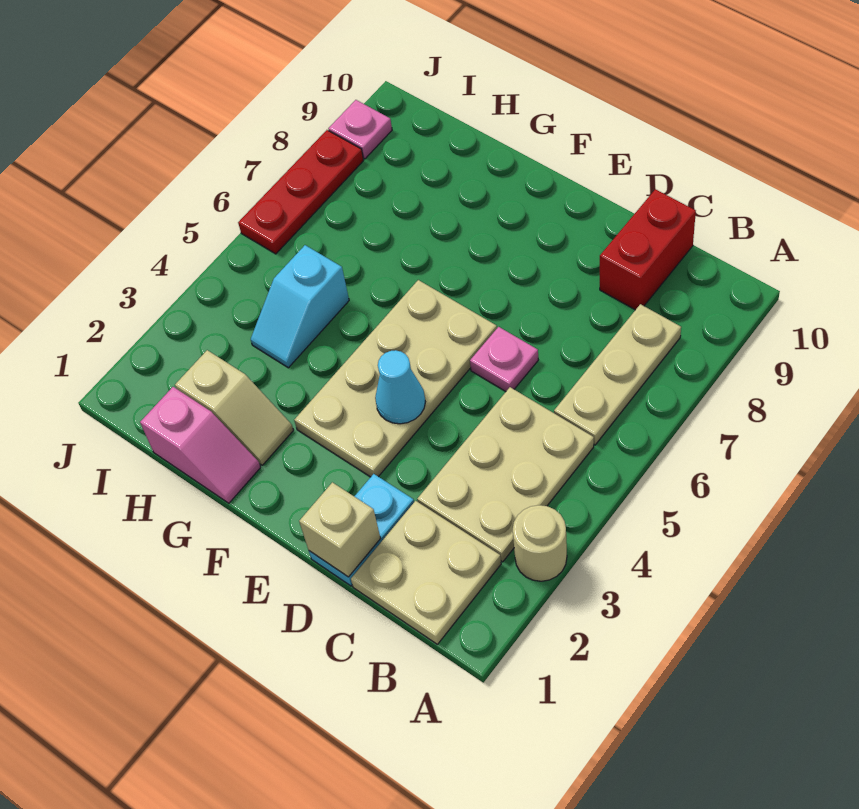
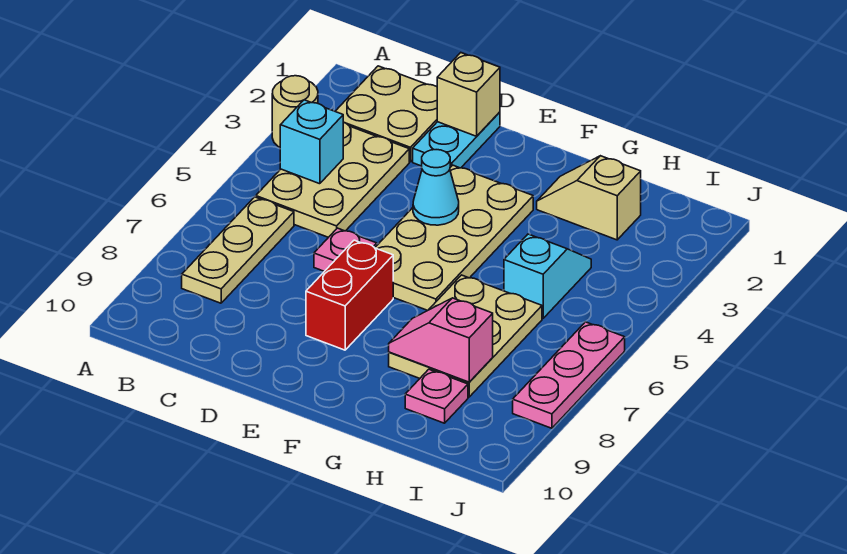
none -> cyan brick B4 level 2
red brick C9:C10 level 1 -> red brick E7:E8 level 1
pink slope G1:H1 level 1 top H -> pink slope G8:H8 level 2 top H
none -> tan plate G6:H8 level 1
red plate J6:J8 level 1 -> pink plate J6:J8 level 1
pink plate J9 level 1 -> pink plate H9 level 1

